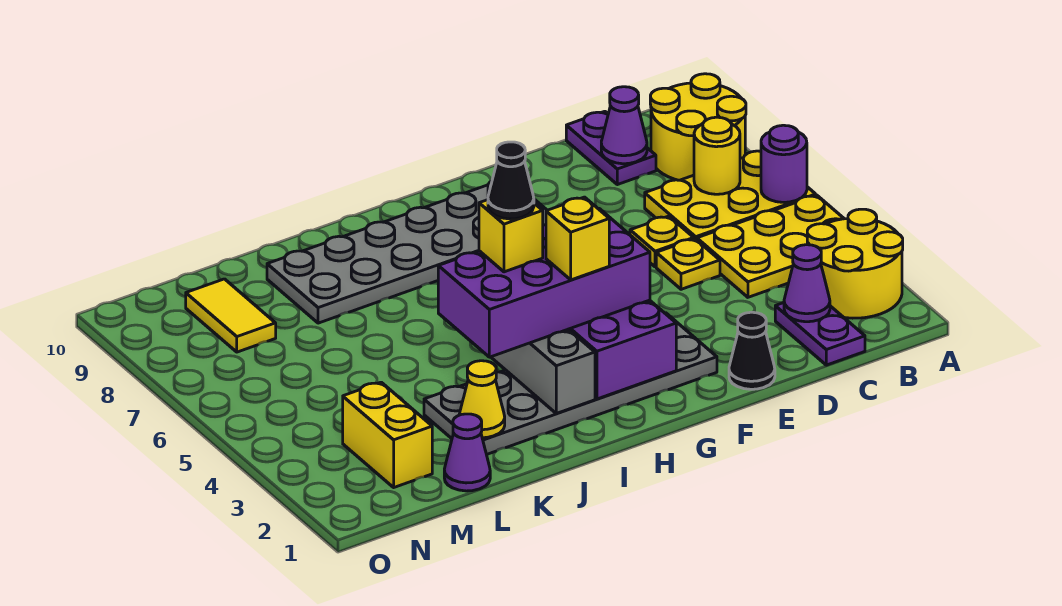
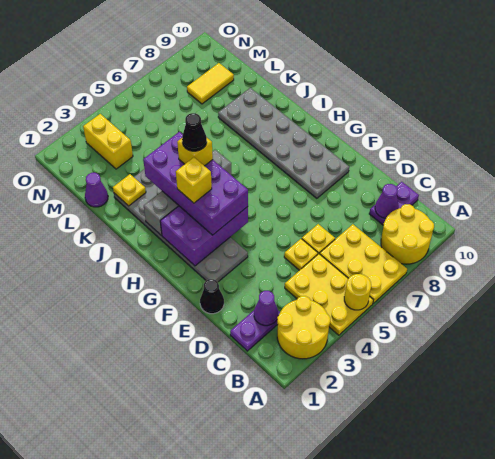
purple round brick A6 level 2 -> none
yellow round brick B7 level 2 -> yellow round brick A5 level 2
yellow cone K2 level 2 -> yellow plate K2 level 2
yellow brick M2:M3 level 1 -> yellow brick M3:N3 level 1

